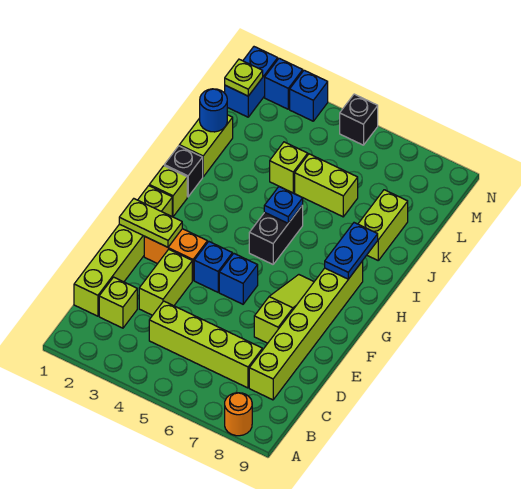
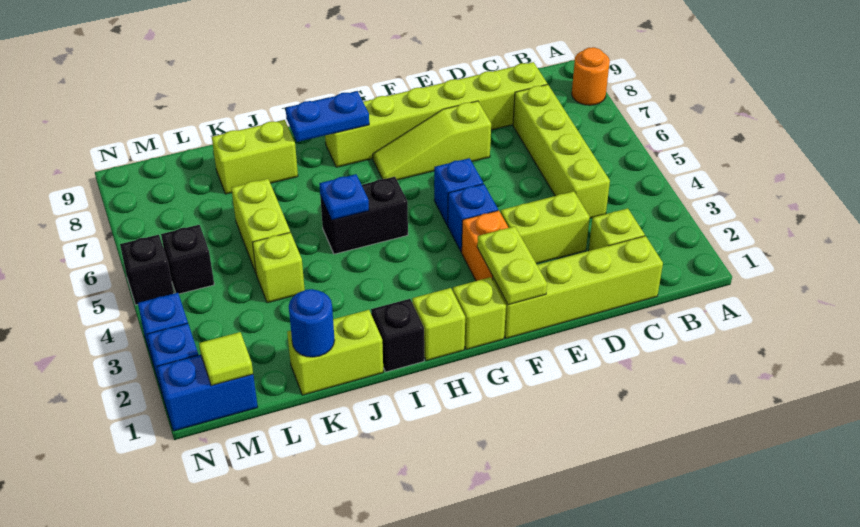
lime plate M1 level 2 -> lime tile M1 level 2
none -> black brick M5 level 1

